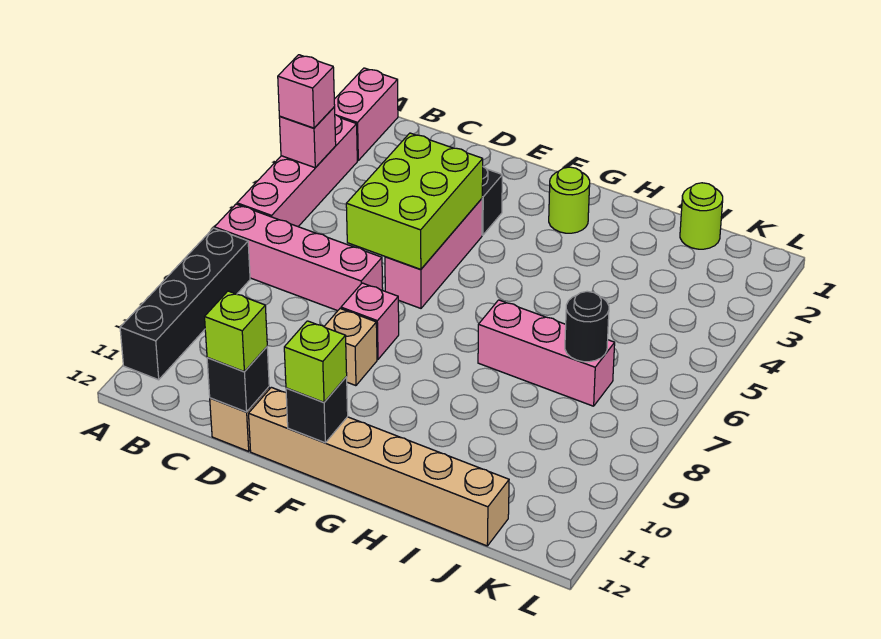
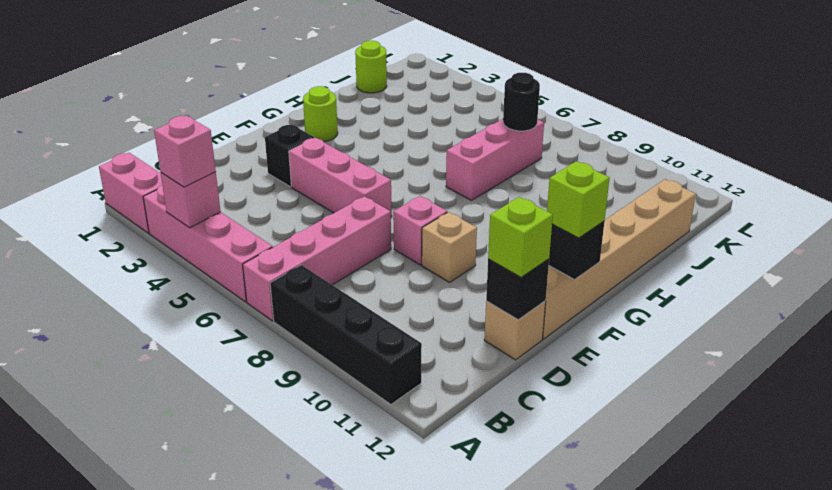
lime brick D4:E6 level 2 -> none

